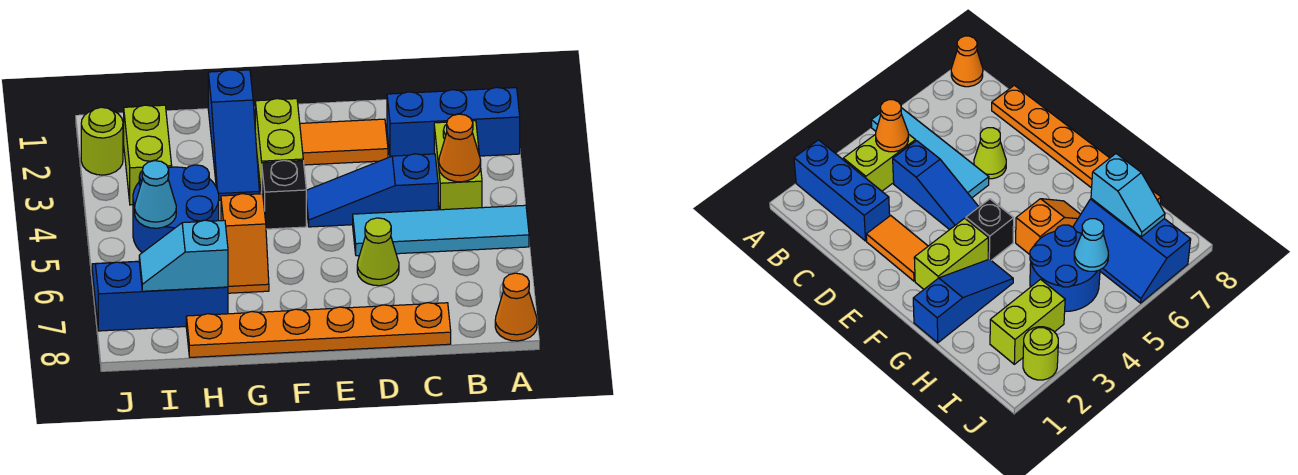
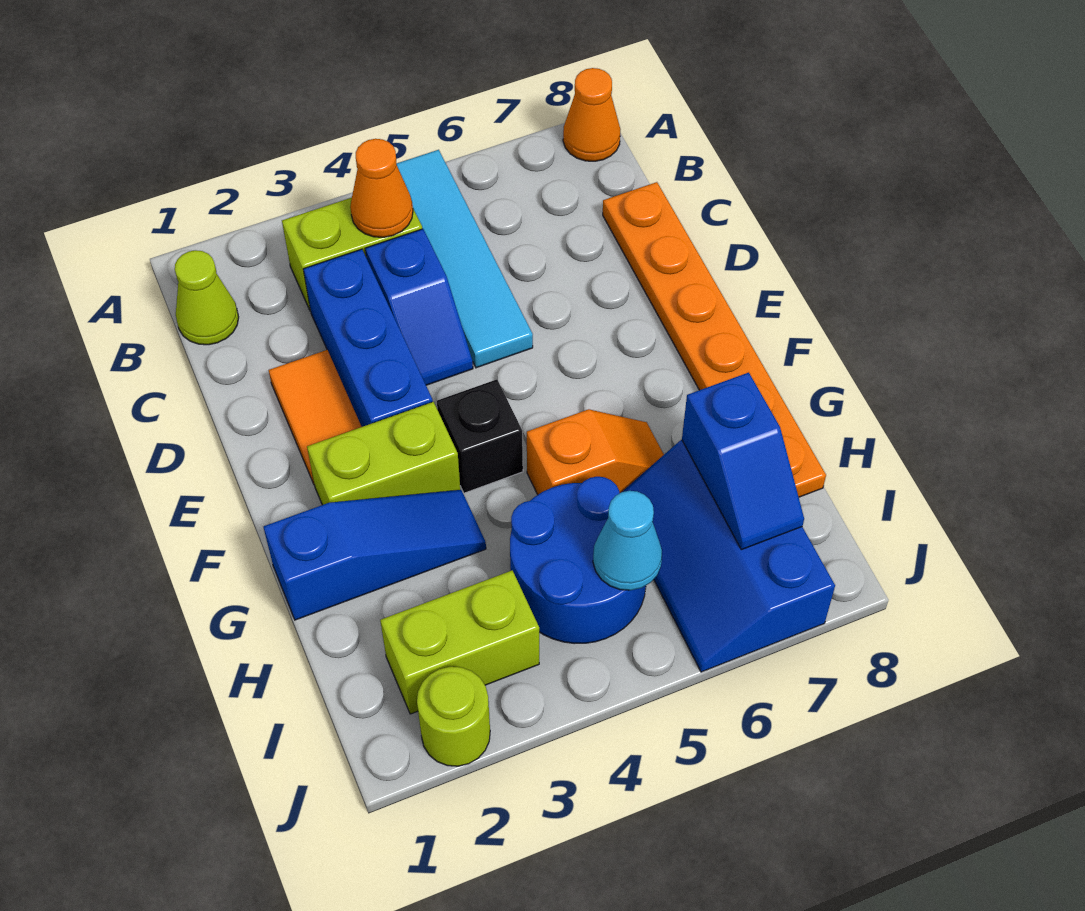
blue brick A2:C2 level 1 -> blue brick C3:E3 level 1
blue slope C4:E4 level 1 top C -> blue slope C4:D4 level 1 top C
lime cone D6 level 1 -> lime cone B1 level 1
cyan slope H7:I7 level 2 top H -> blue slope H7:I7 level 2 top H

